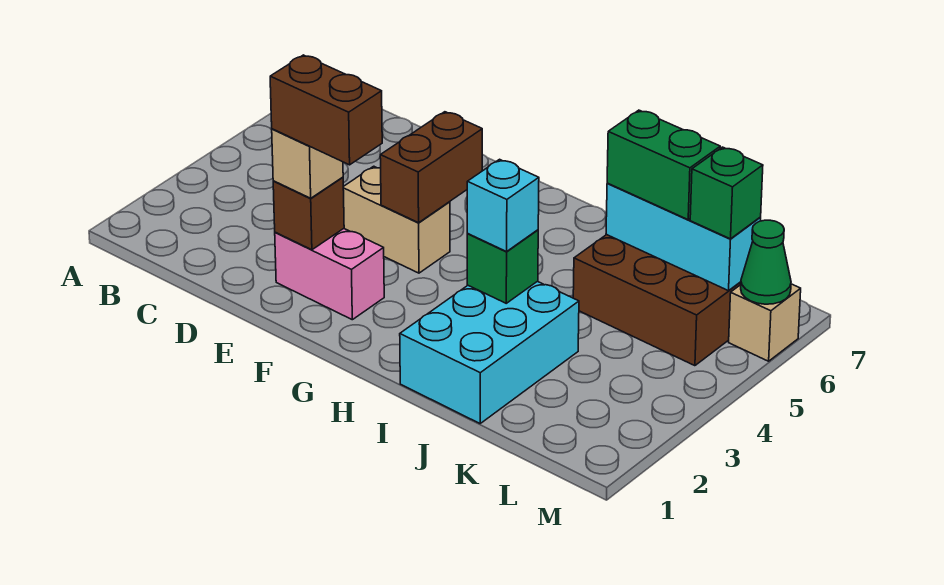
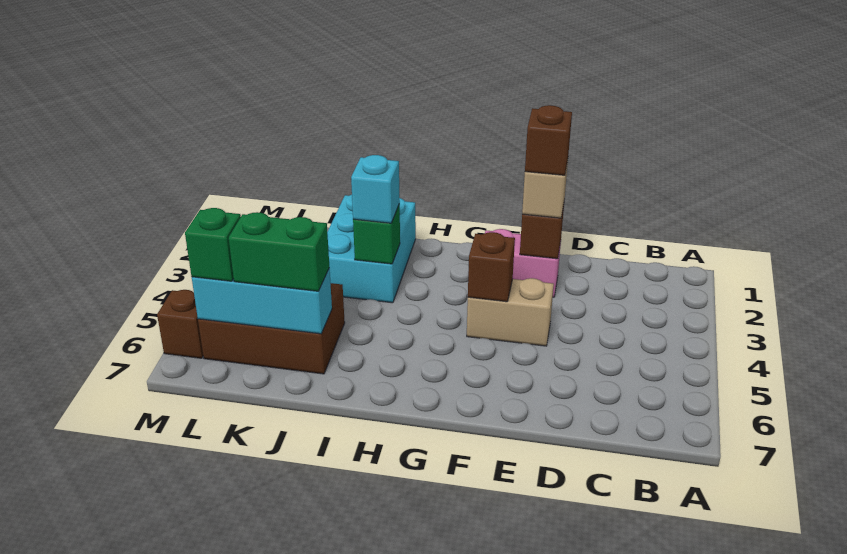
brown brick E2:F2 level 4 -> brown brick E2 level 4
brown brick F4:F5 level 2 -> brown brick F4 level 2
tan brick M6 level 1 -> brown brick M6 level 1
green cone M6 level 2 -> none

